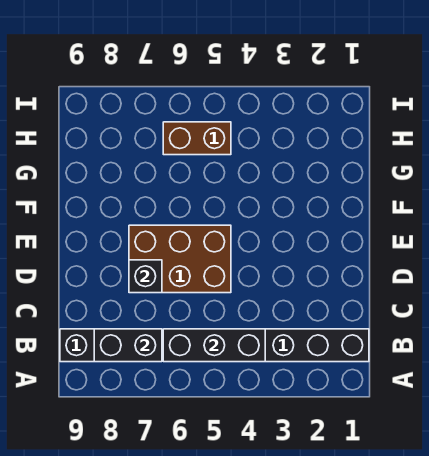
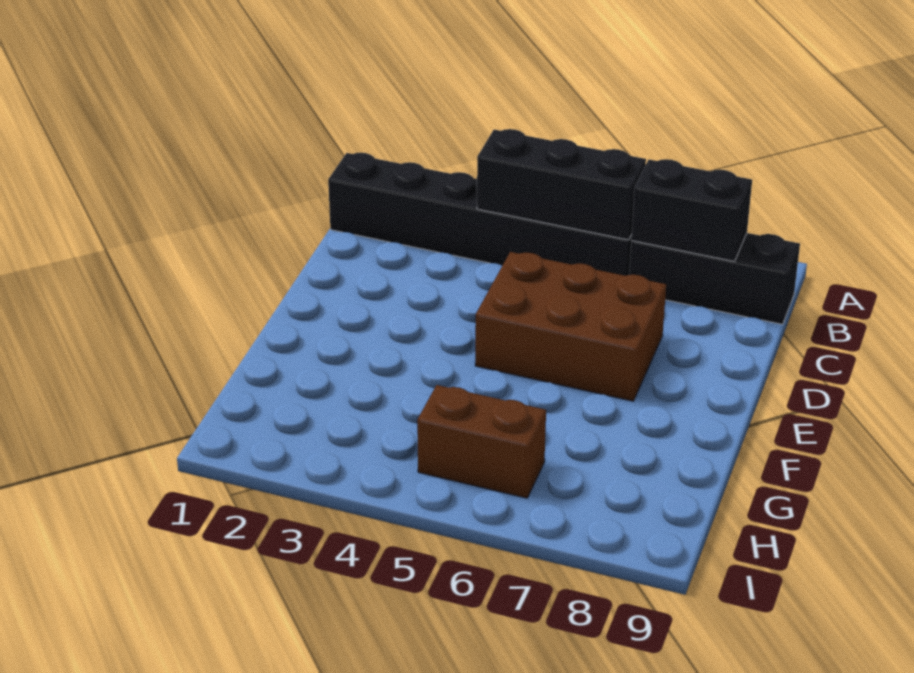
black brick D7 level 2 -> none

